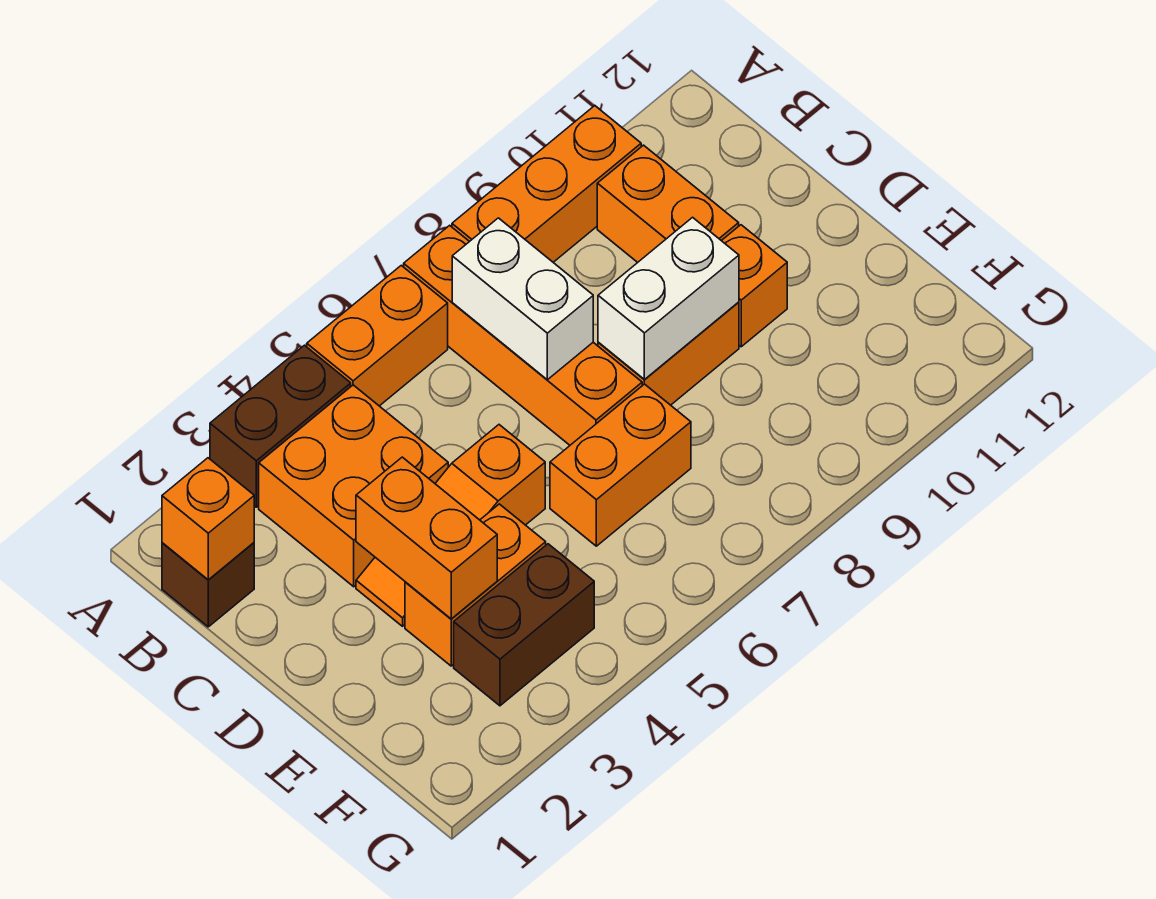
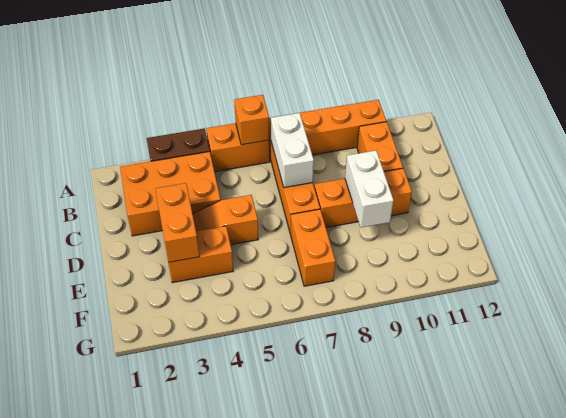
brown brick B1 level 1 -> none
orange brick B1 level 2 -> orange brick A6 level 2
orange brick B3:C4 level 1 -> orange brick B2:C4 level 1
white brick D8:D9 level 2 -> white brick D9:E9 level 2
orange brick E6:E7 level 1 -> orange brick E7:F7 level 1
brown brick F3:F4 level 1 -> none

